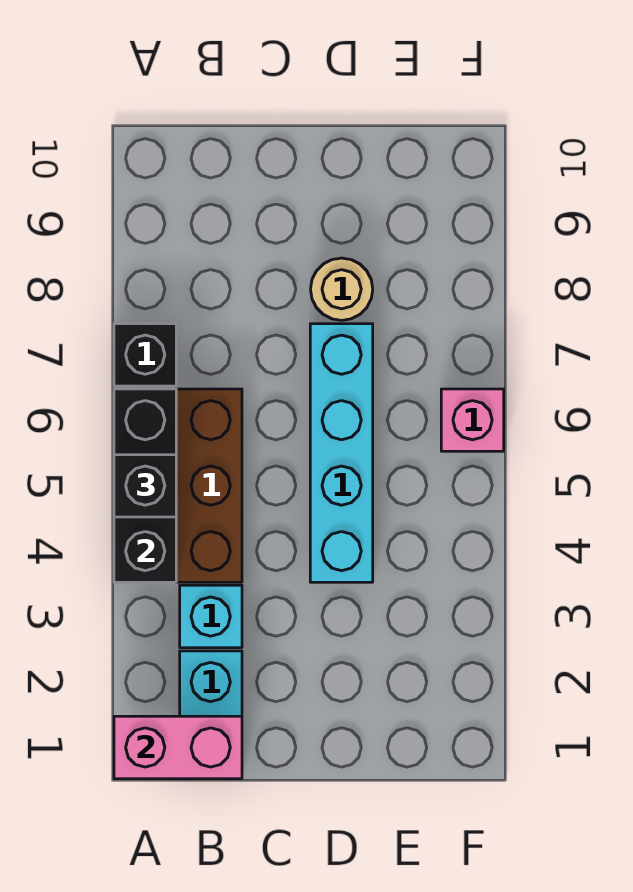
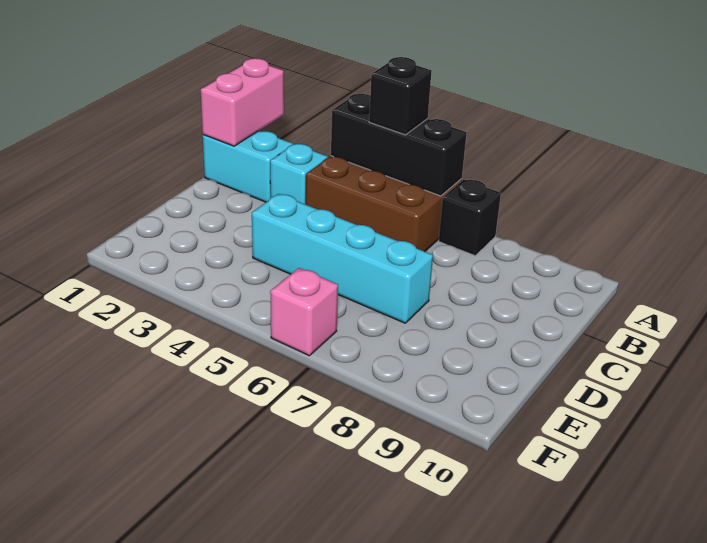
tan round brick D8 level 1 -> none

